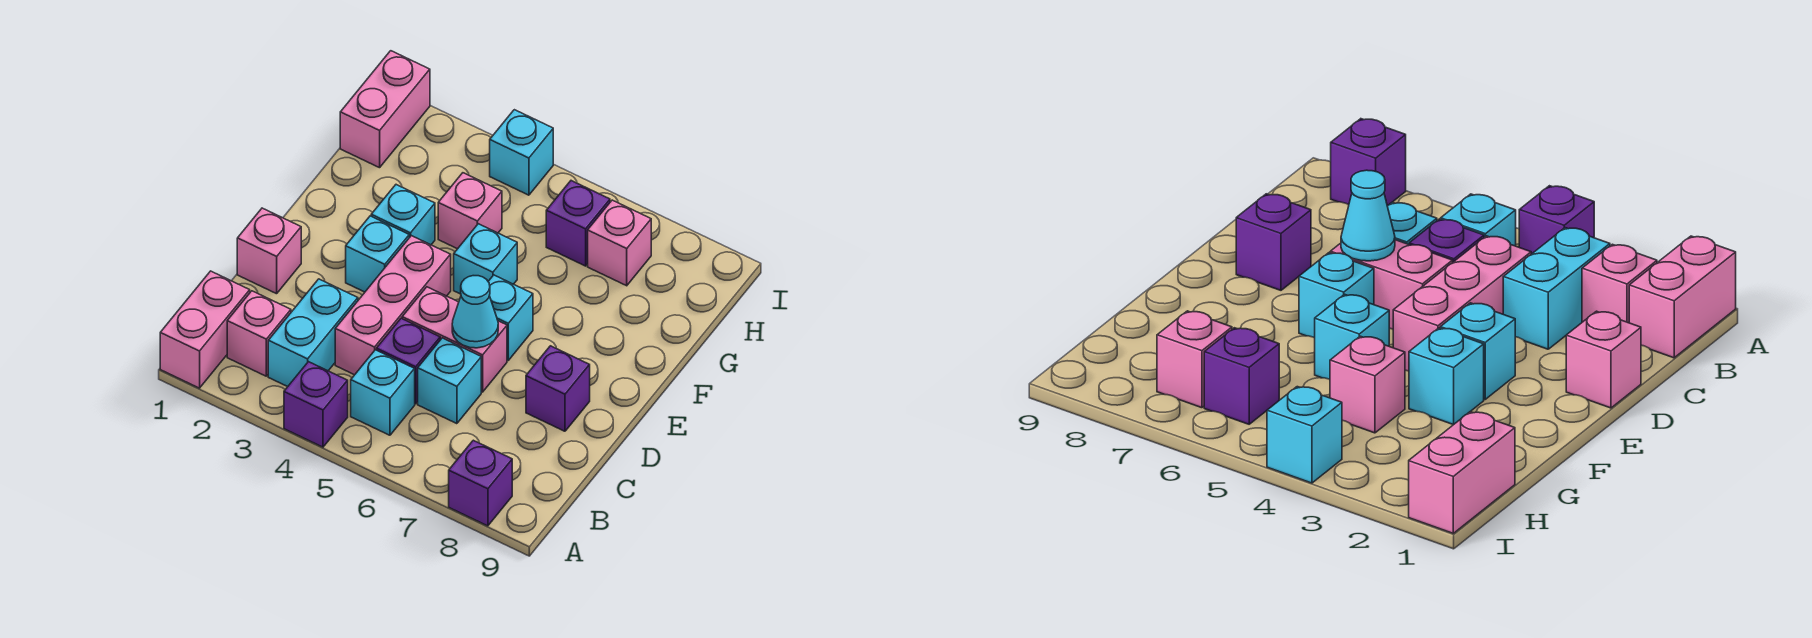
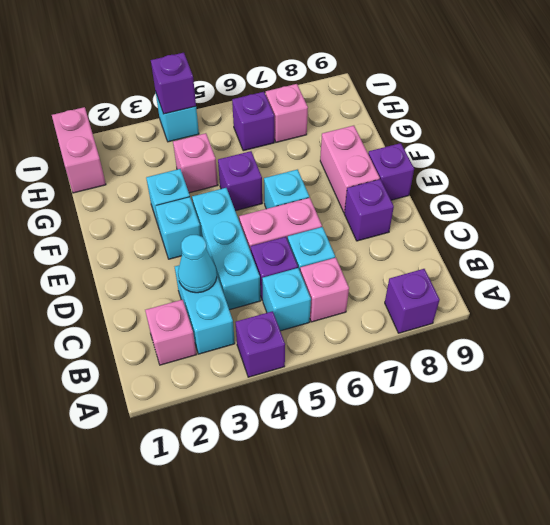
pink brick A1:B1 level 1 -> pink brick E8:F8 level 1
pink brick C4:E4 level 1 -> cyan brick C4:E4 level 1
pink brick D1 level 1 -> pink brick B6 level 1
cyan cone D6 level 2 -> cyan cone C3 level 2
none -> purple brick E9 level 1
cyan brick F5 level 1 -> purple brick F5 level 1
none -> purple brick I4 level 2

